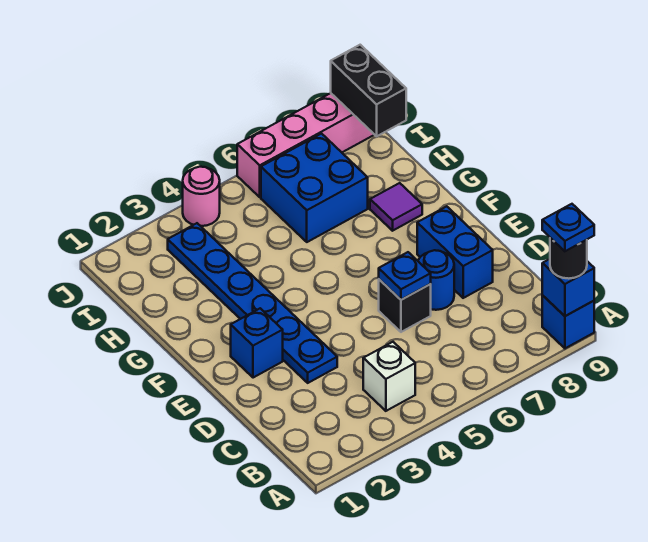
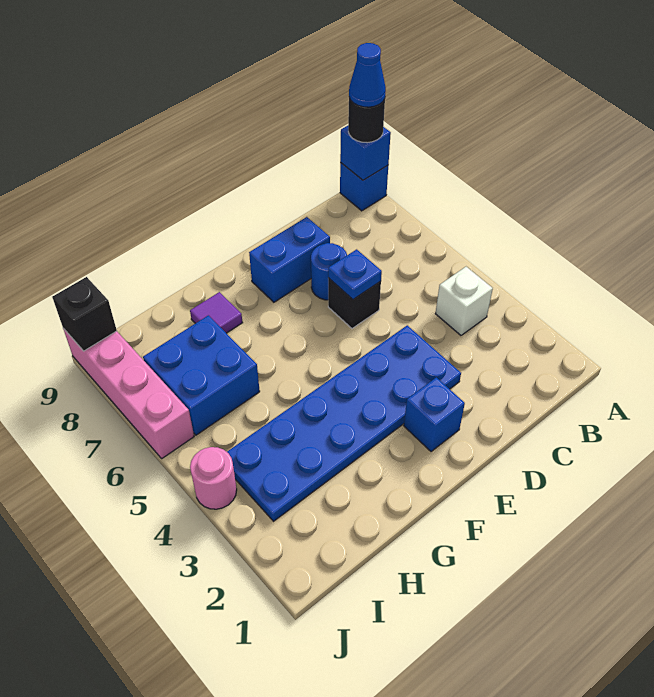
blue plate A9 level 4 -> blue cone A9 level 4
blue plate D3:I3 level 1 -> blue plate D3:I4 level 1
black brick I9:J9 level 2 -> black brick J9 level 2

